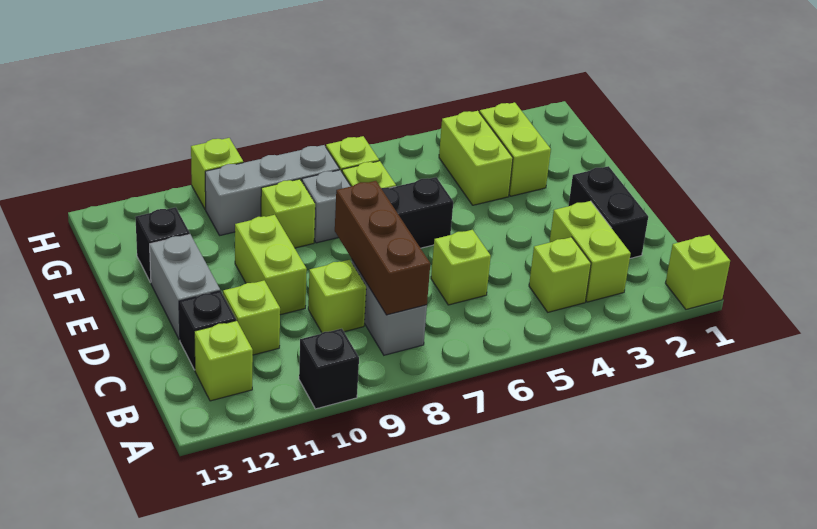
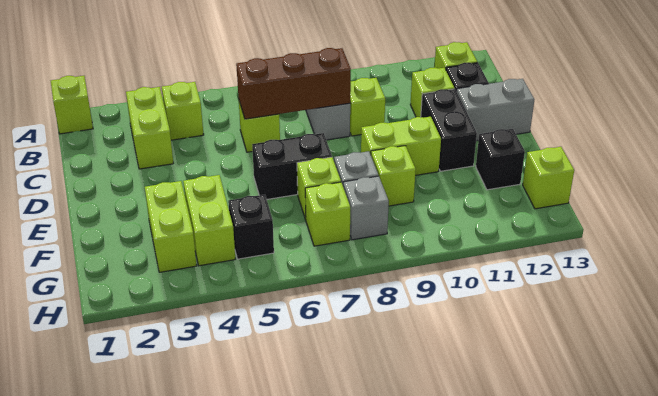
black brick A10 level 1 -> black brick G5 level 1
brown brick B8:D8 level 2 -> brown brick C6:C8 level 2
black brick C2:D2 level 1 -> black brick D11:E11 level 1
lime brick D10:E10 level 1 -> lime brick E9:E10 level 1
grey brick D12:E12 level 1 -> grey brick D12:D13 level 1
grey brick G8:G10 level 1 -> grey brick G8 level 1
lime brick H10 level 1 -> lime brick G13 level 1

